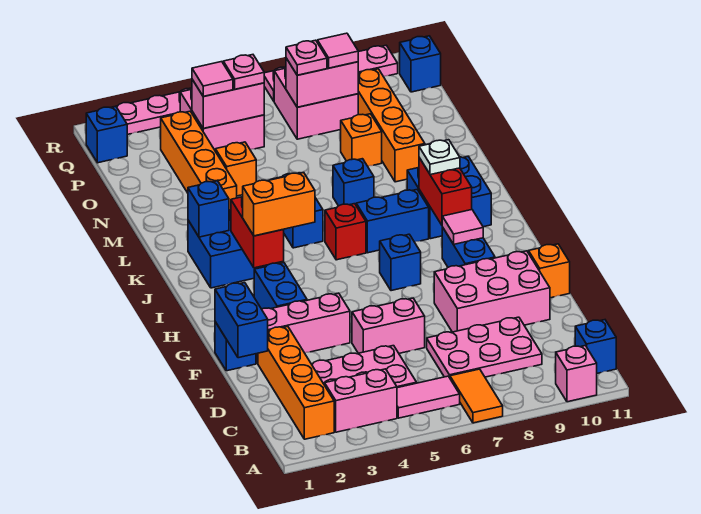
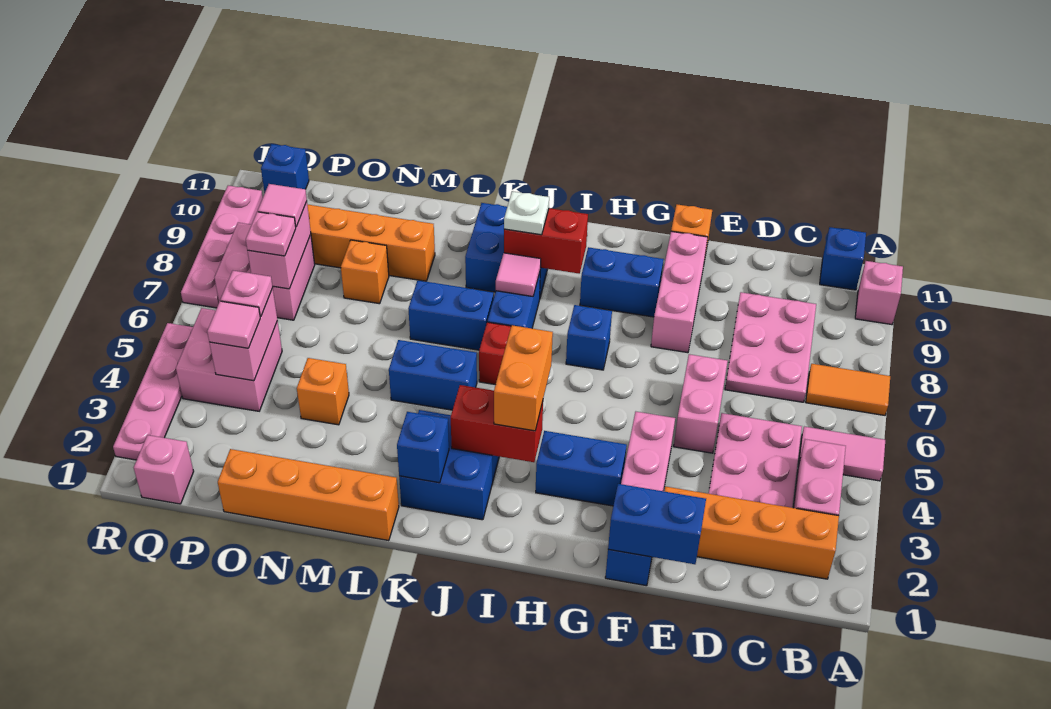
pink tile B5:B6 level 1 -> pink tile A5:B5 level 1
pink brick E8:F10 level 1 -> pink brick F8:F10 level 1
pink tile H9 level 2 -> pink tile J8 level 2
blue brick L7 level 1 -> blue brick K7:L7 level 1
orange brick M3:P3 level 1 -> orange brick L1:O1 level 1
blue brick Q1 level 1 -> pink brick Q1 level 1

